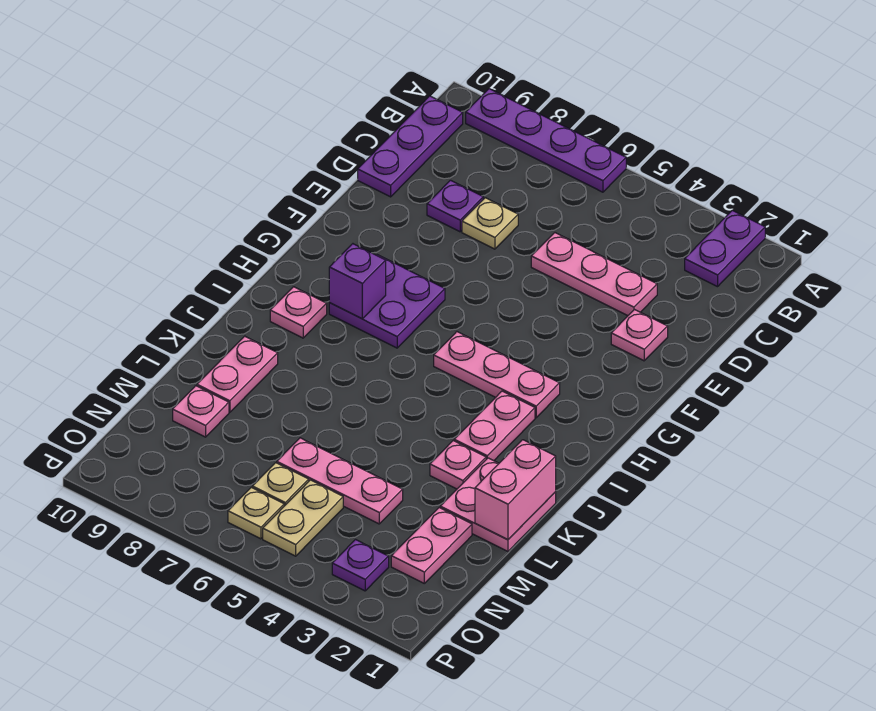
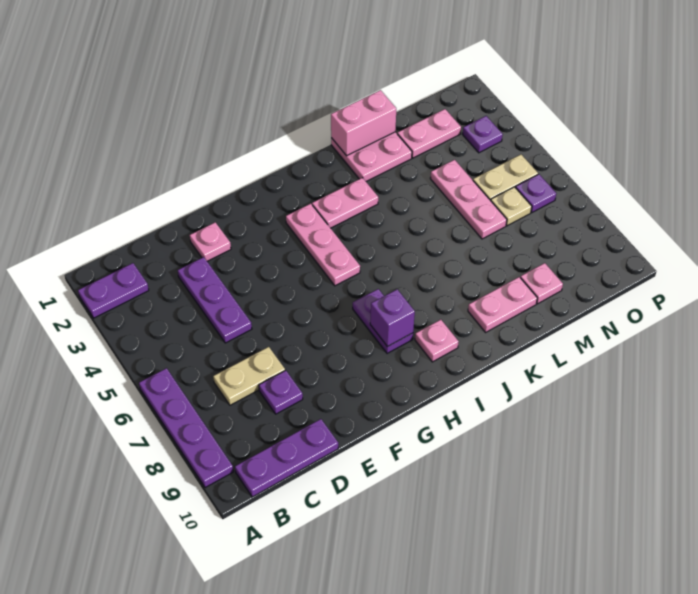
pink plate D3:D5 level 1 -> purple plate D3:D5 level 1
tan plate D7 level 1 -> tan plate C7:D7 level 1
purple plate G7:H8 level 1 -> purple plate H7:H8 level 1
pink plate K3 level 1 -> none
tan plate O6 level 1 -> purple plate O6 level 1

